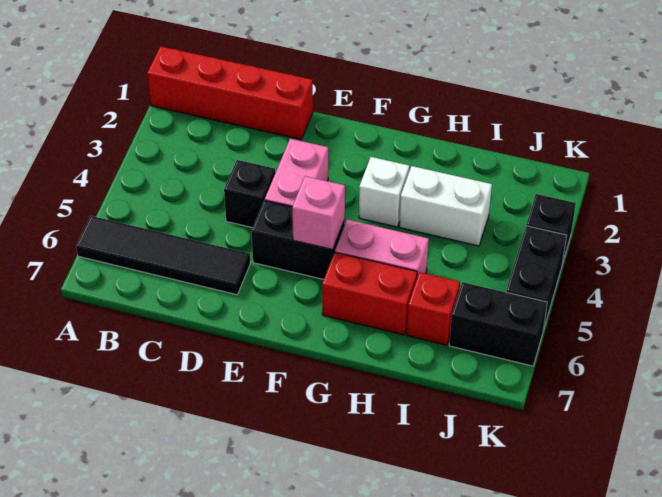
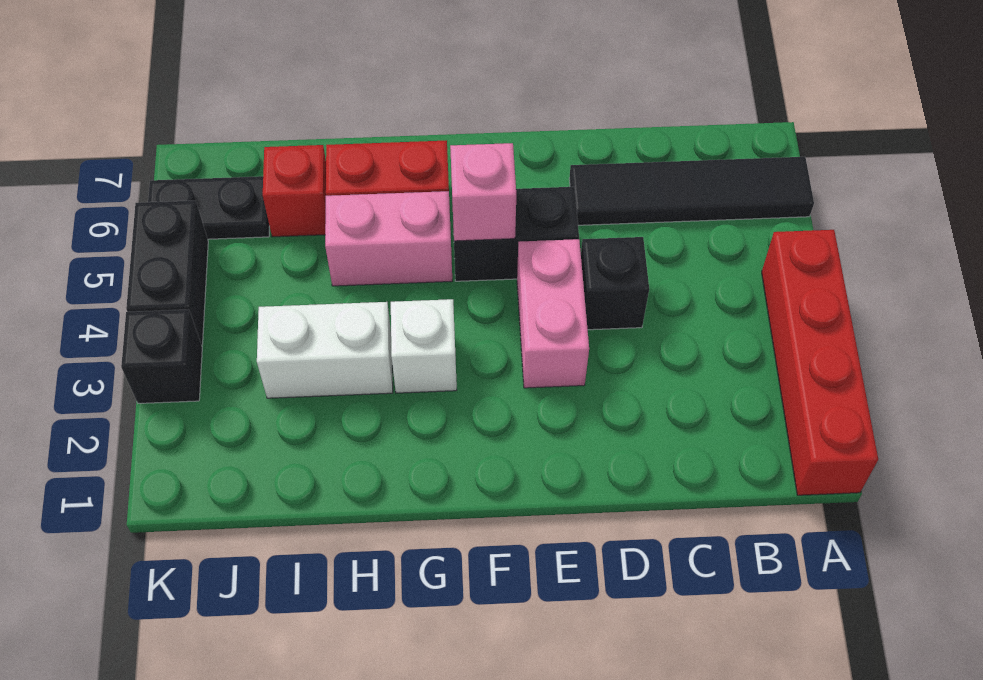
red brick A1:D1 level 1 -> red brick A1:A4 level 1
black brick J6:K6 level 1 -> black plate J6:K6 level 1

